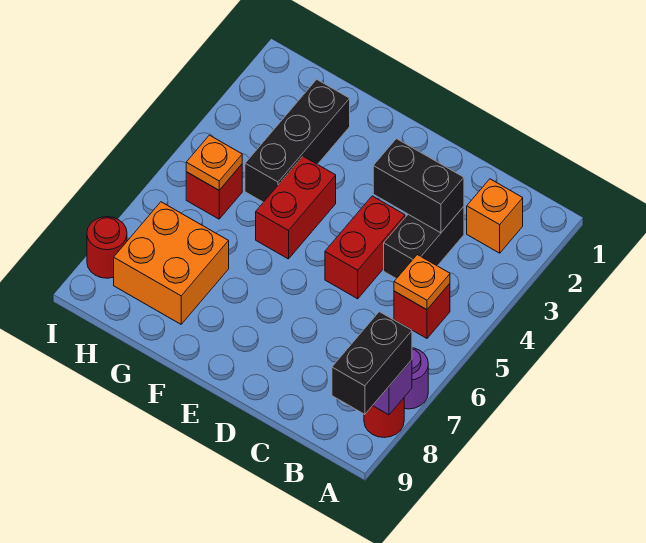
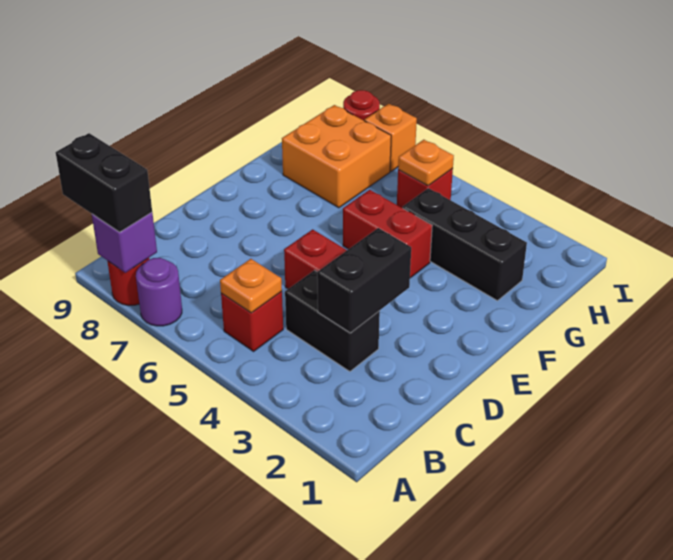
orange brick B2 level 1 -> orange brick I7 level 1

